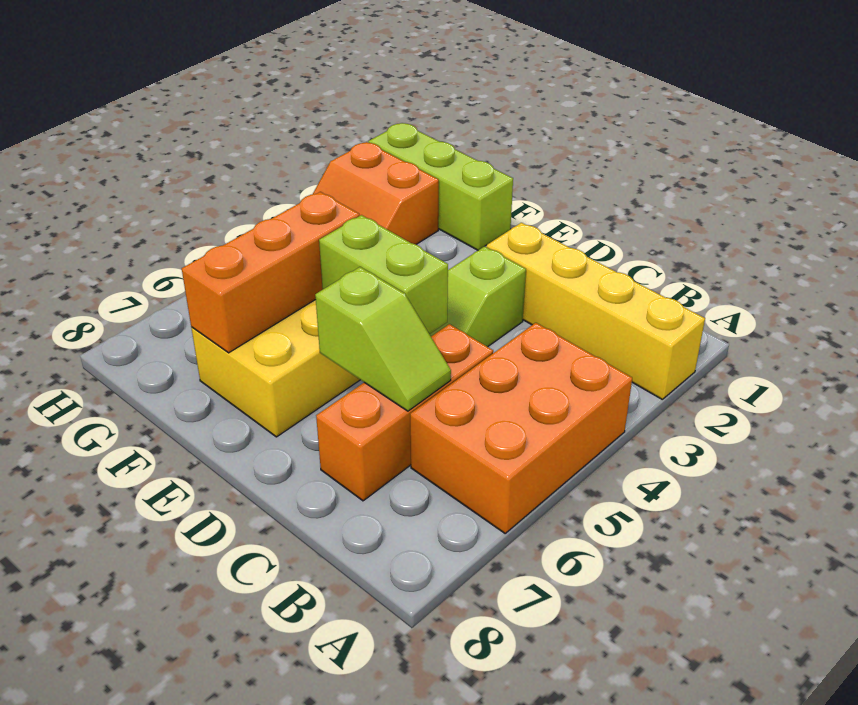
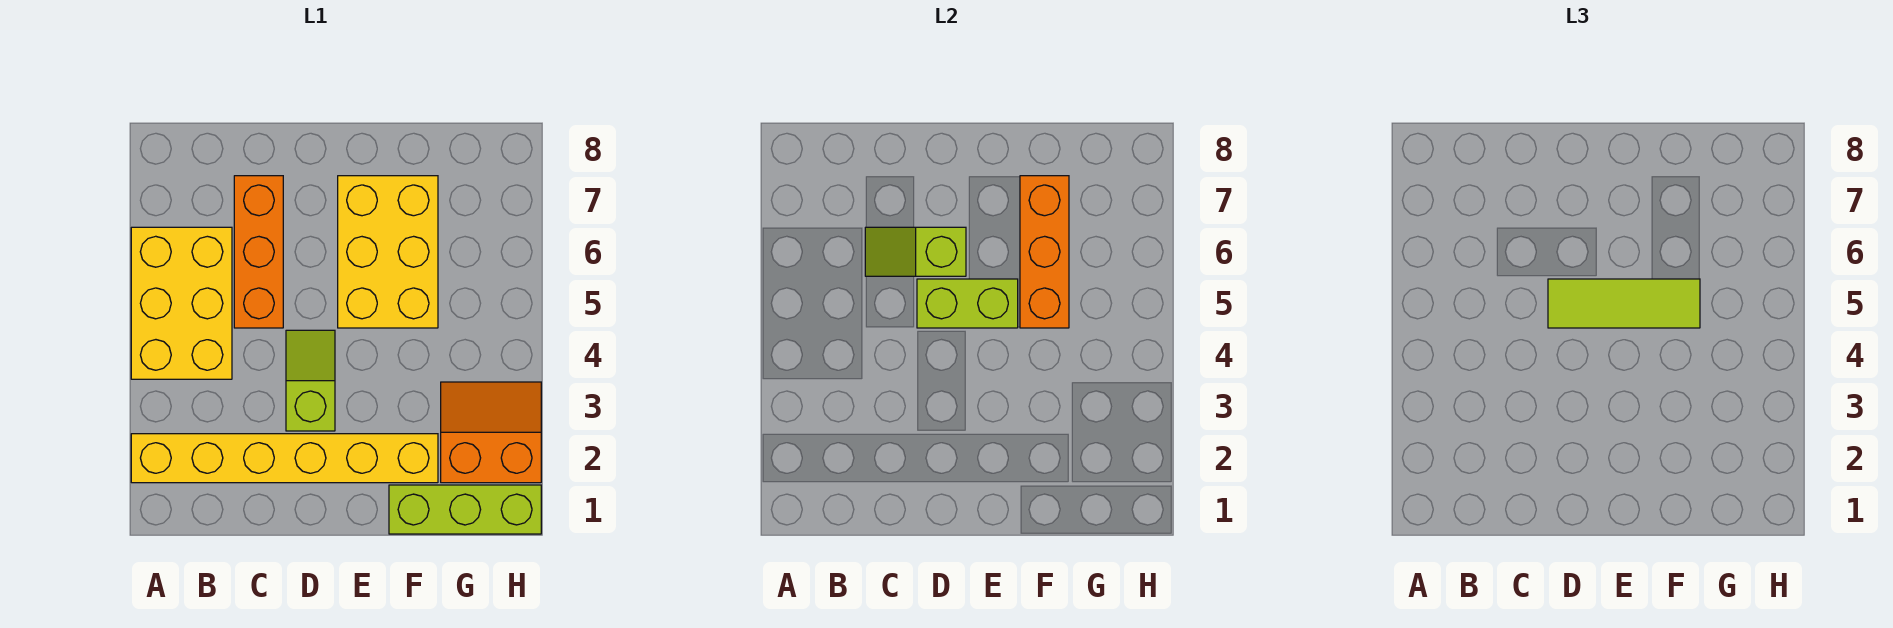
yellow brick A2:D2 level 1 -> yellow brick A2:F2 level 1
orange brick A4:B6 level 1 -> yellow brick A4:B6 level 1
none -> lime tile D5:F5 level 3

